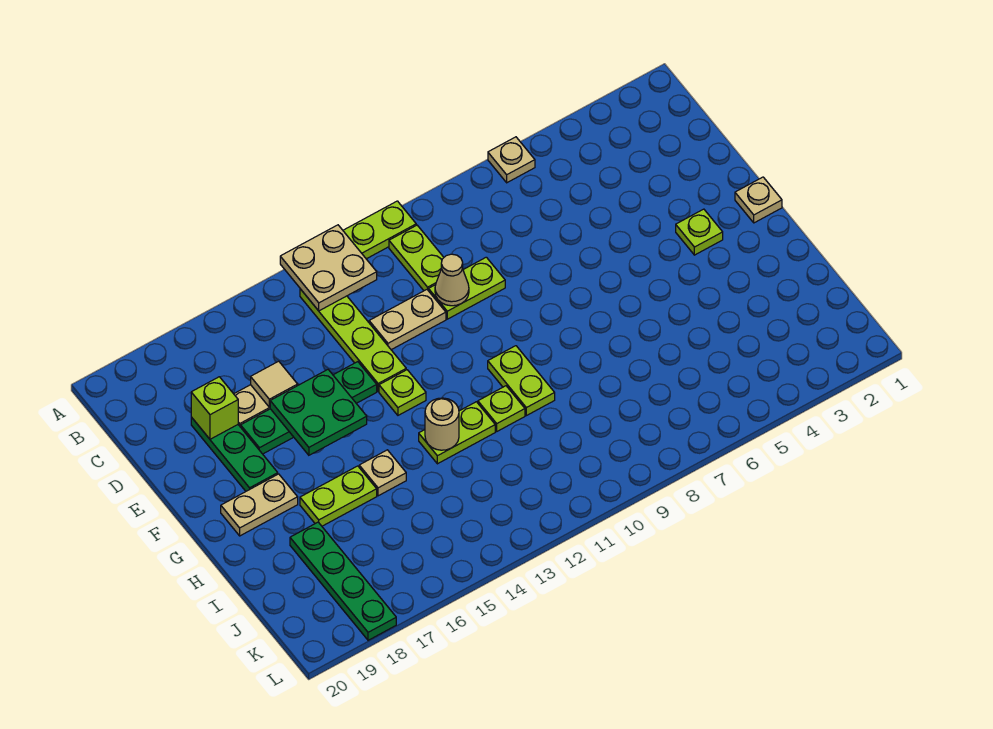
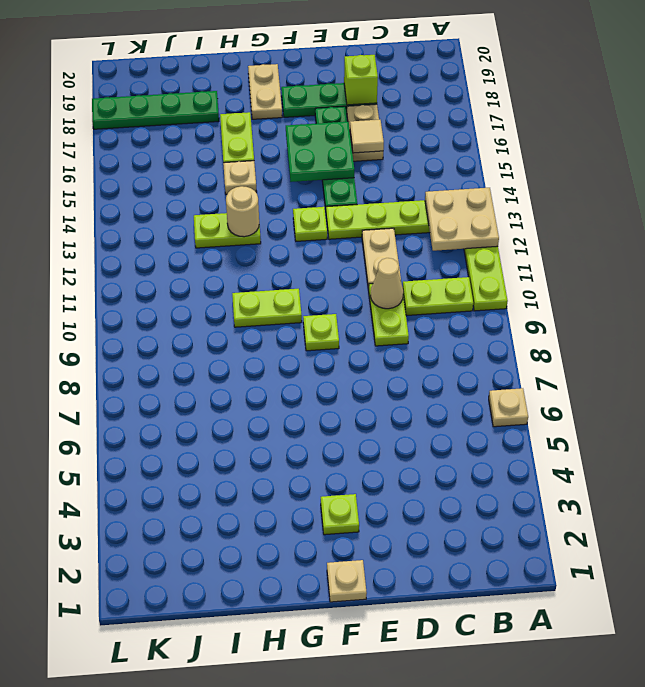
lime plate H11 level 1 -> lime plate F9 level 1
lime plate H12:H13 level 1 -> lime plate H13:I13 level 1

